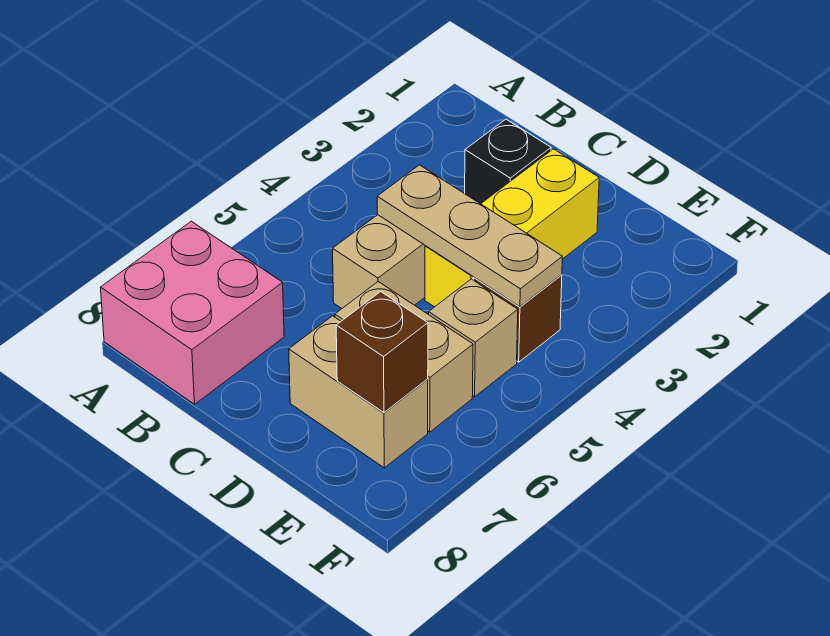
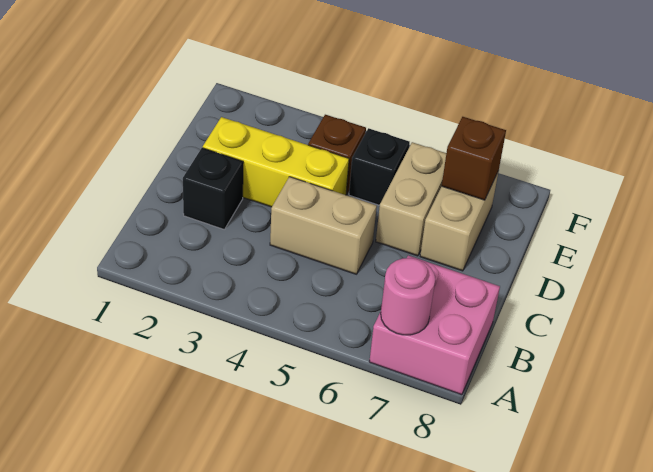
none -> pink round brick A7 level 2
tan plate C4:E4 level 2 -> none
tan brick E5 level 1 -> black brick E5 level 1

